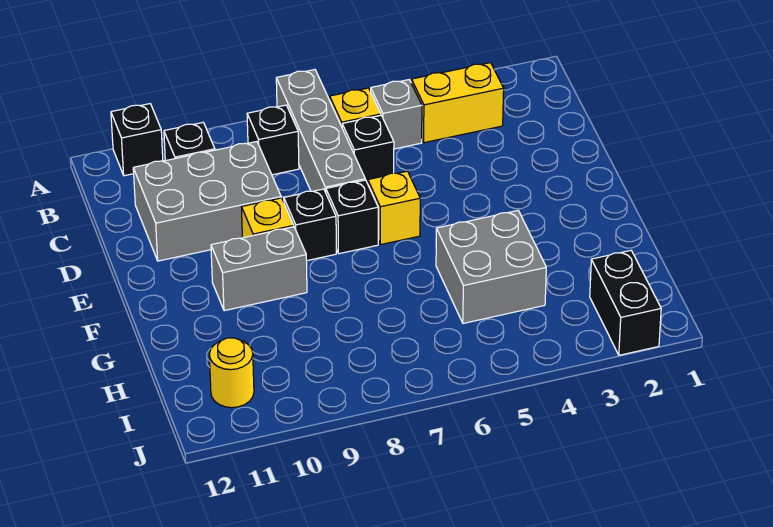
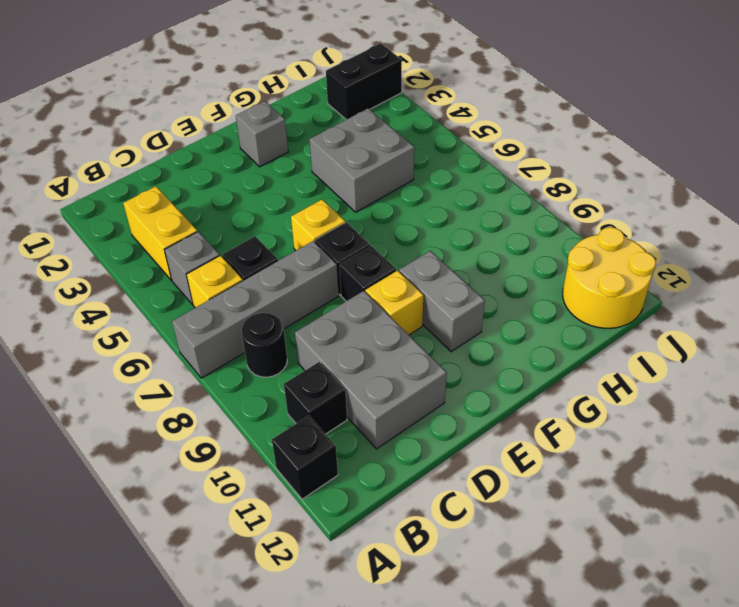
black brick B8 level 1 -> black round brick B8 level 1
none -> grey brick F2 level 1
yellow round brick I11 level 1 -> yellow round brick I11:J12 level 1

